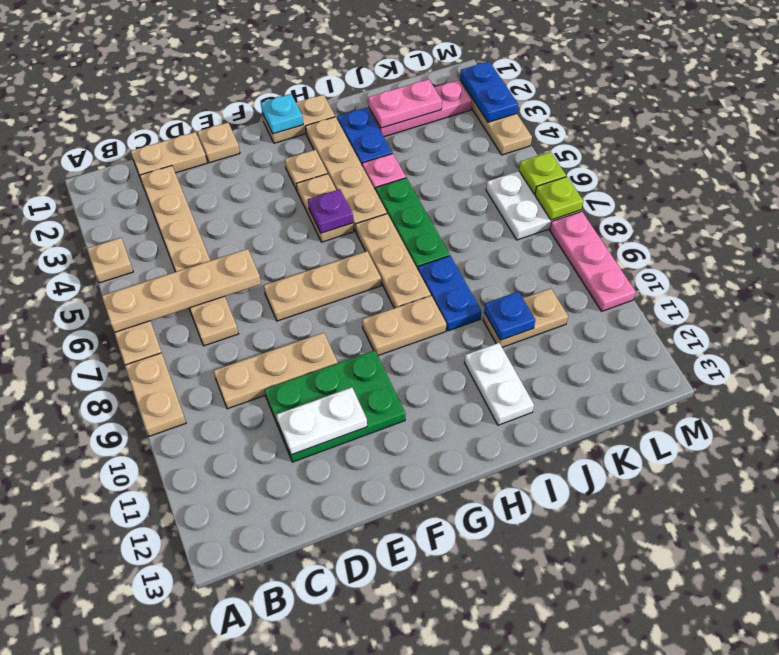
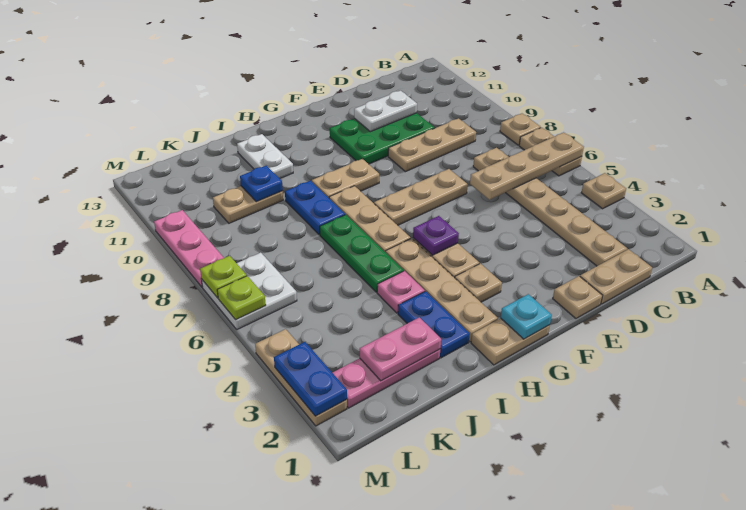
tan plate A8:A9 level 1 -> tan plate A8 level 1

